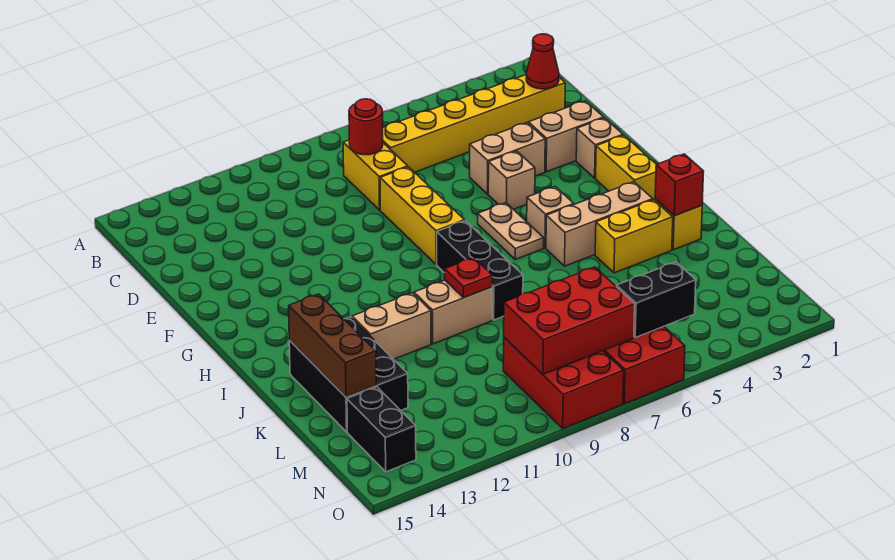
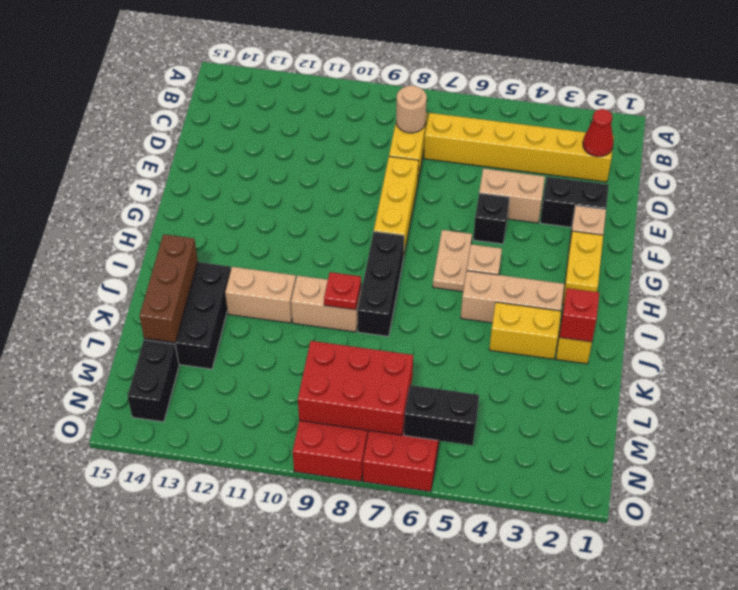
red round brick C8 level 2 -> tan round brick C8 level 2
tan brick E2:E3 level 1 -> black brick E2:E3 level 1
tan brick F5 level 1 -> black brick F5 level 1

